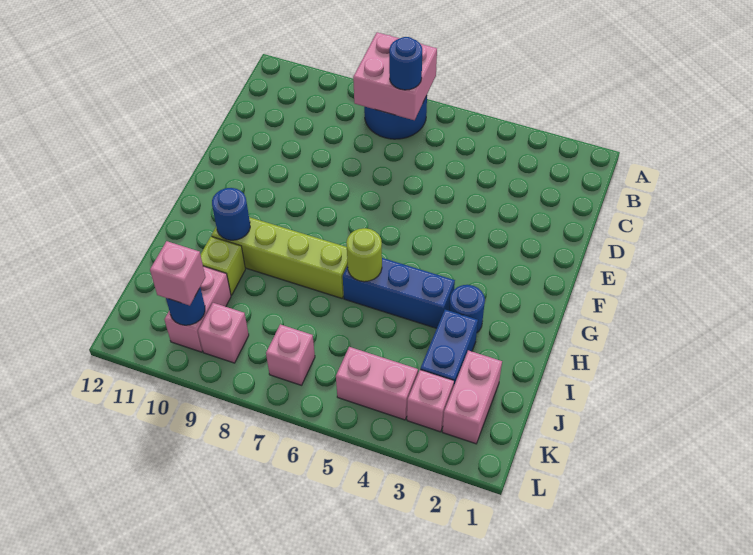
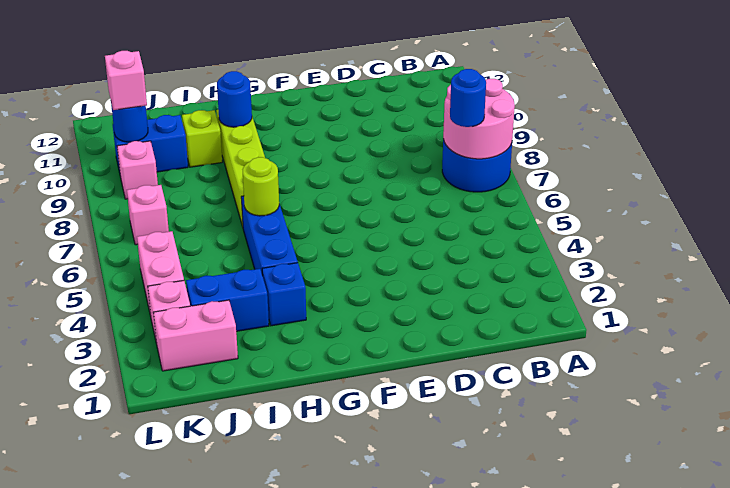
pink brick A7:B8 level 2 -> pink round brick A7:B8 level 2
blue round brick H3 level 1 -> blue brick H3 level 1
pink brick J10:K10 level 1 -> blue brick J10:K10 level 1

